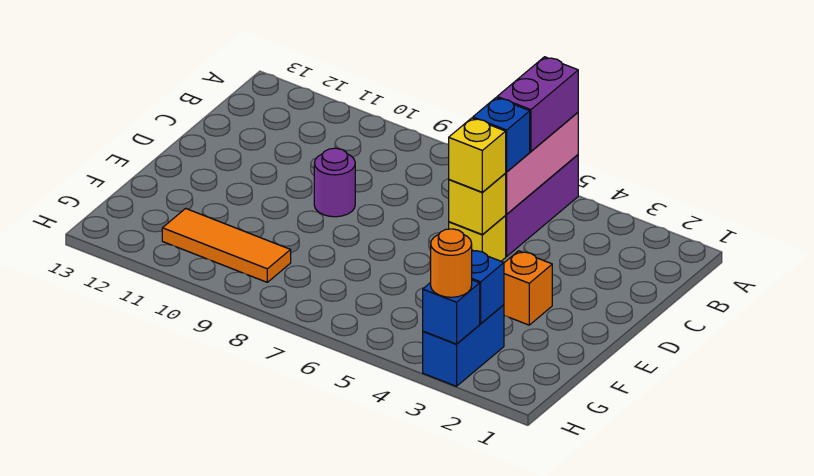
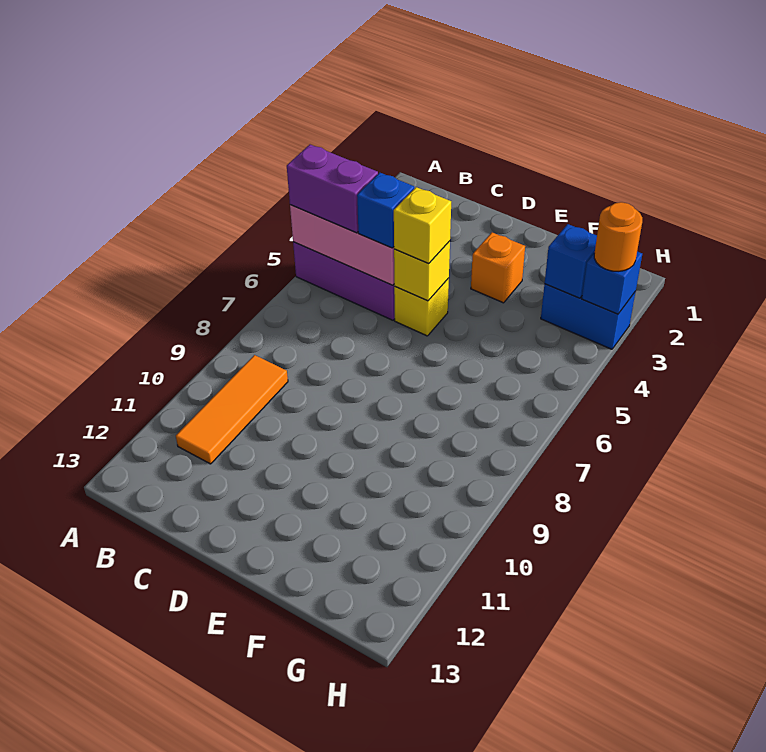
purple round brick D9 level 1 -> none
orange tile G9:G11 level 1 -> orange tile B9:B11 level 1

